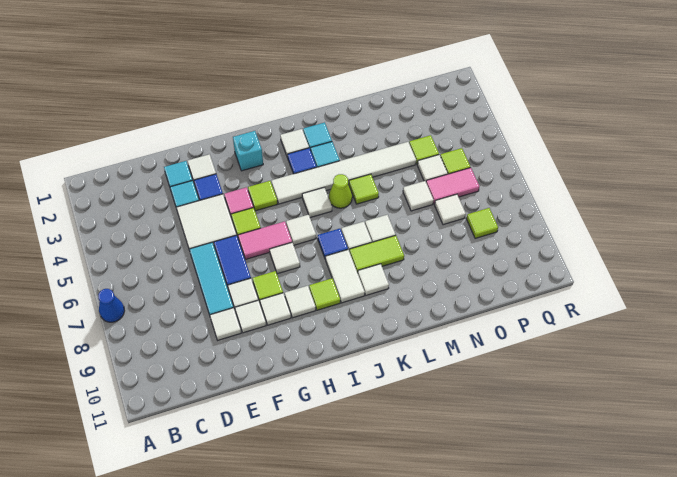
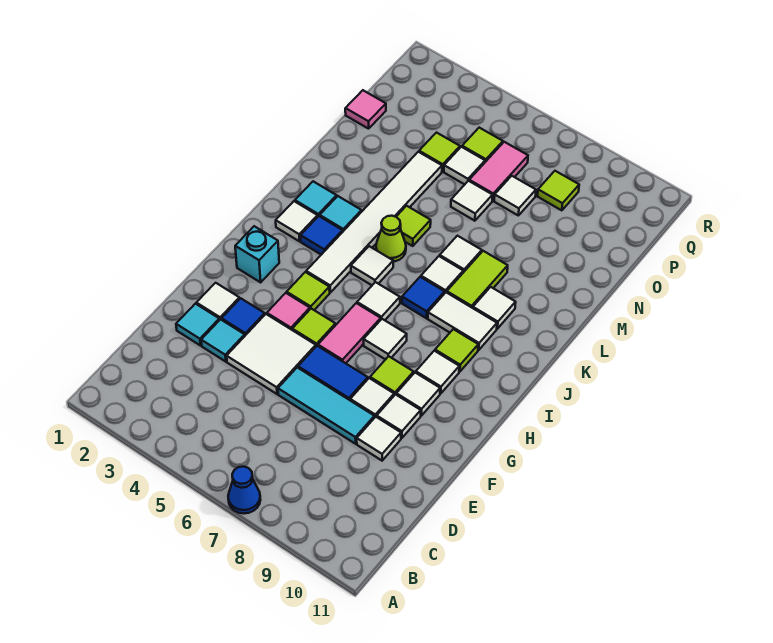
none -> pink tile O1 level 1

